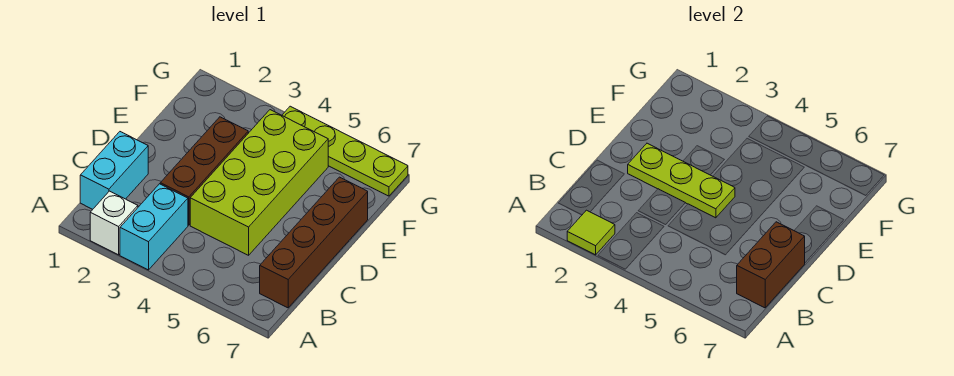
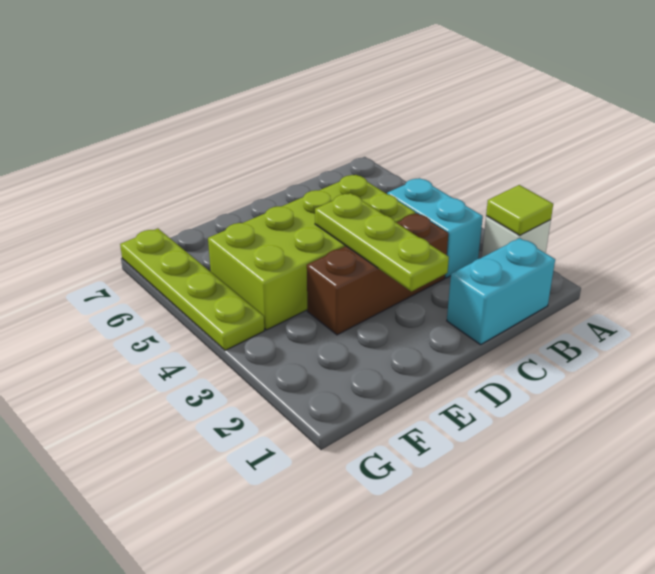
cyan brick A3:B3 level 1 -> cyan brick B3:B4 level 1
brown brick B7:E7 level 1 -> none
brown brick B7:C7 level 2 -> none

